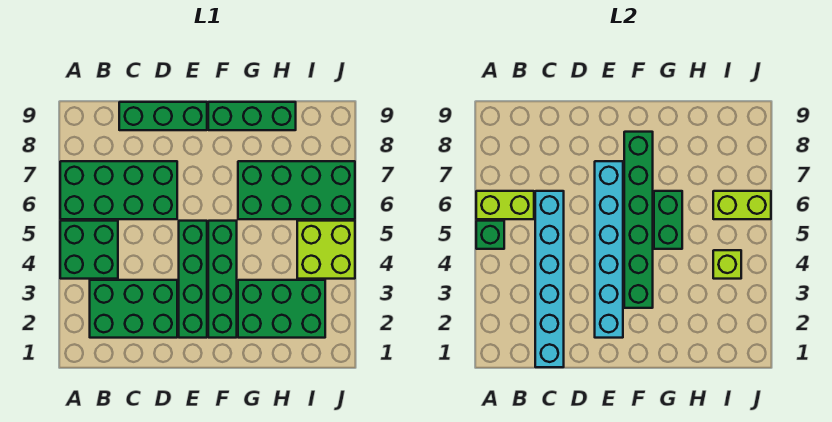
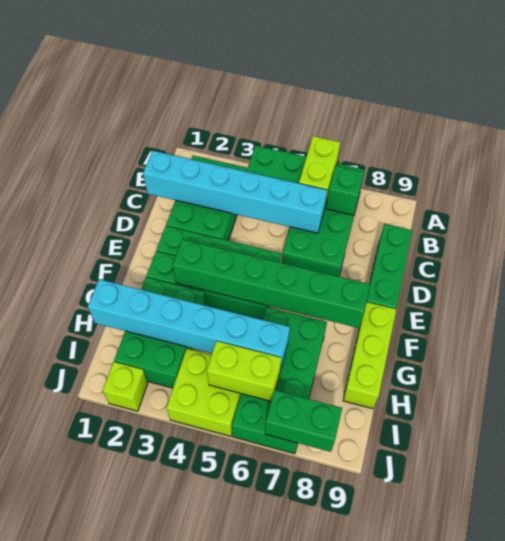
green brick A5 level 2 -> green brick B7 level 2
cyan brick E2:E7 level 2 -> cyan brick H1:H6 level 2
green brick F9:H9 level 1 -> lime brick F9:H9 level 1
green brick G5:G6 level 2 -> green brick J7:J8 level 2
lime brick I4 level 2 -> lime brick J2 level 1
lime brick I6:J6 level 2 -> lime brick I5:I6 level 2

